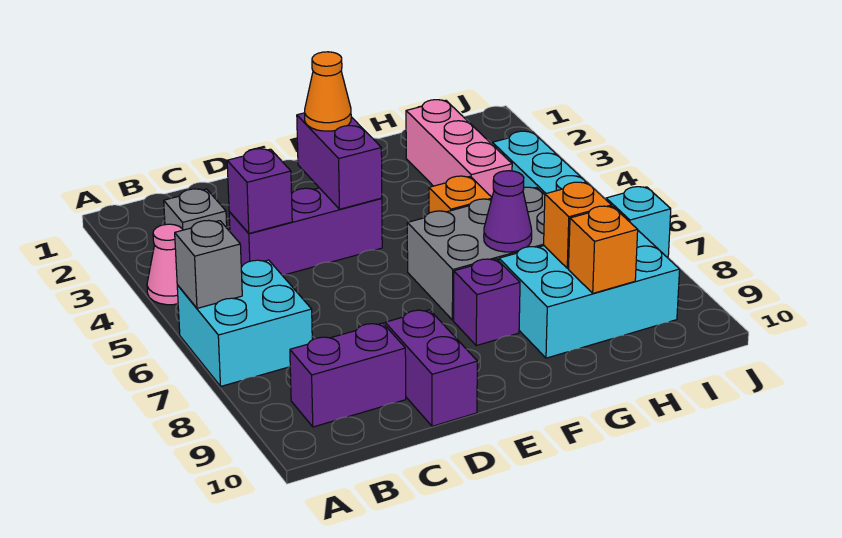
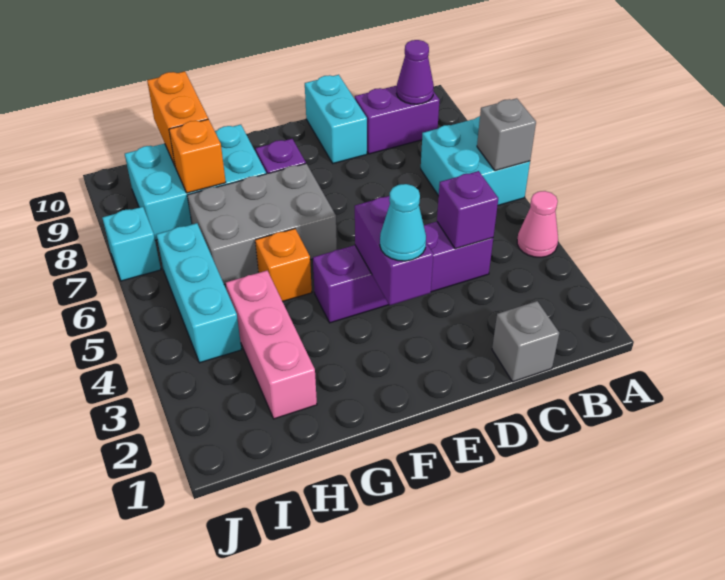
grey brick B3 level 1 -> grey brick C1 level 1
purple brick C4:E4 level 1 -> purple brick C4:F4 level 1
purple brick D9:D10 level 1 -> cyan brick D9:D10 level 1
orange cone E3 level 3 -> cyan cone E3 level 3
purple cone G7 level 2 -> purple cone B9 level 2
orange brick H9 level 2 -> orange brick H9:H10 level 2

